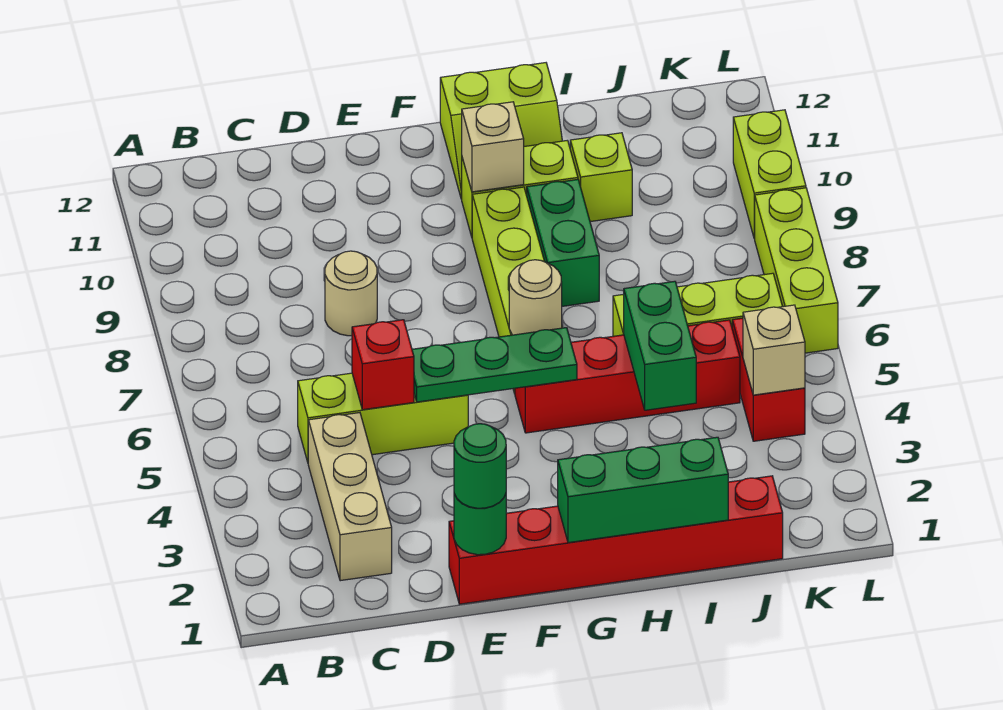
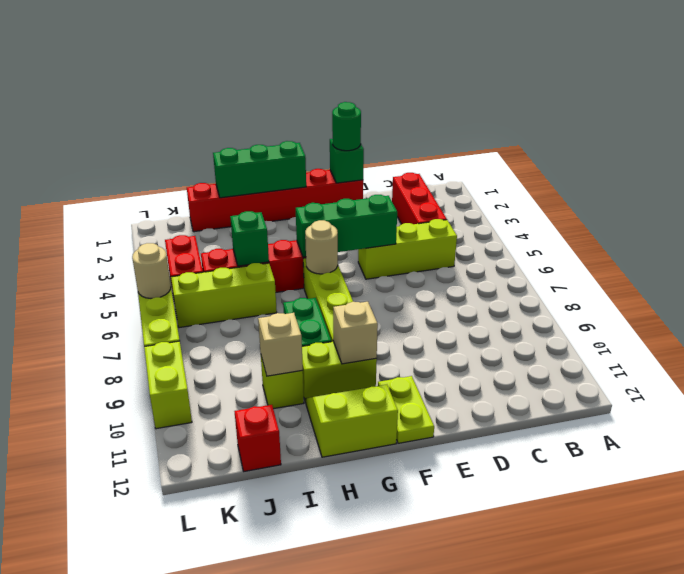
tan brick C2:C4 level 1 -> red brick C2:C4 level 1
red brick D5 level 2 -> red brick J12 level 1
tan round brick D8 level 1 -> tan round brick L6 level 2
green round brick E1 level 2 -> green brick E1 level 2
green plate E5:G5 level 2 -> green brick E5:G5 level 2
none -> lime plate F11:F12 level 1
green brick I4:I5 level 2 -> green brick I5 level 2
tan brick K4 level 2 -> tan brick I10 level 2

